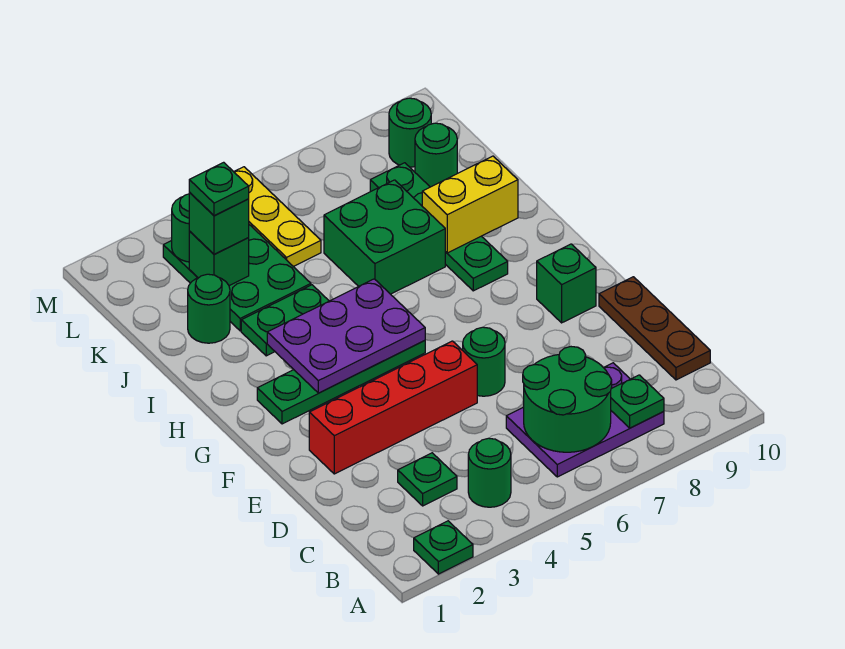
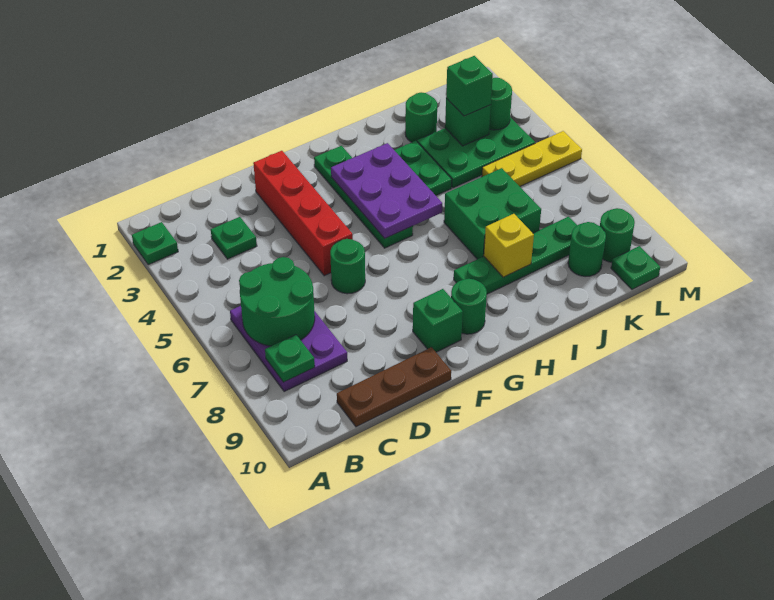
green round brick B4 level 1 -> green round brick G9 level 1
yellow brick I8:I9 level 2 -> yellow brick I8 level 2
green plate K3 level 4 -> green plate L10 level 1

